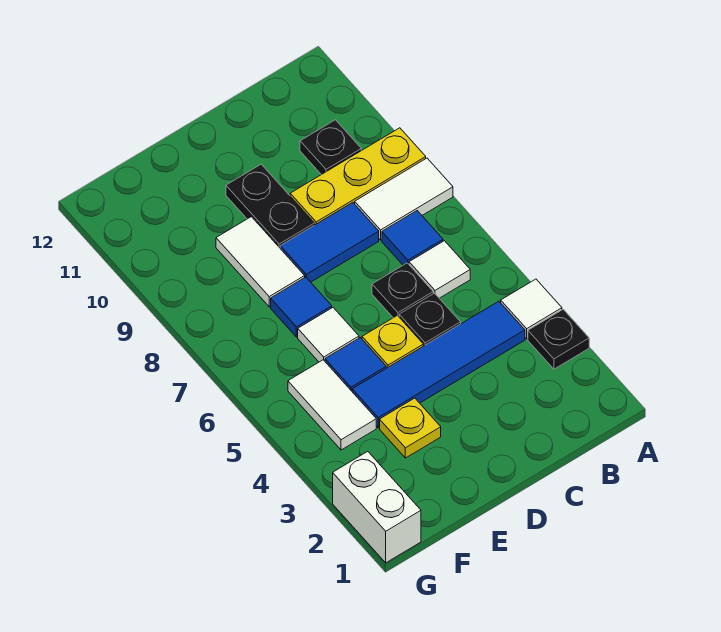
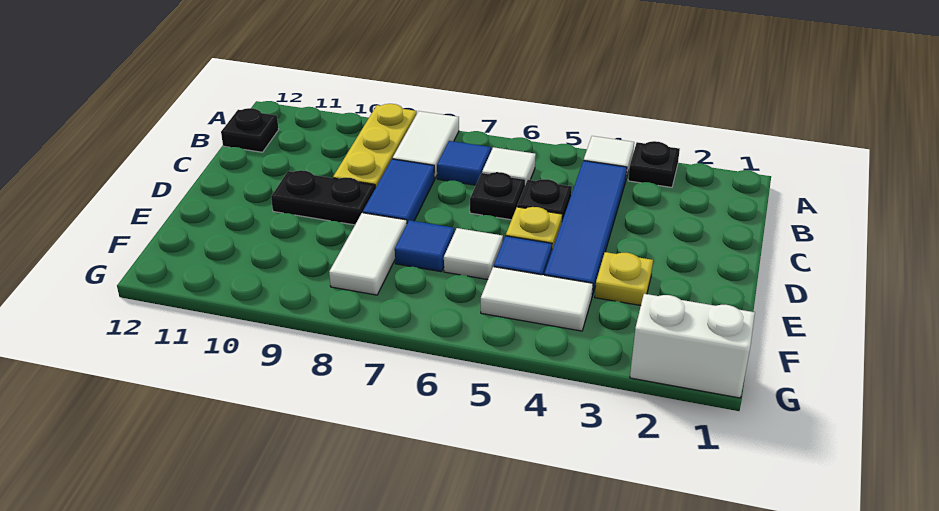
black plate B10 level 1 -> black plate B12 level 1
white tile E8:E9 level 1 -> white tile E8:F8 level 1

